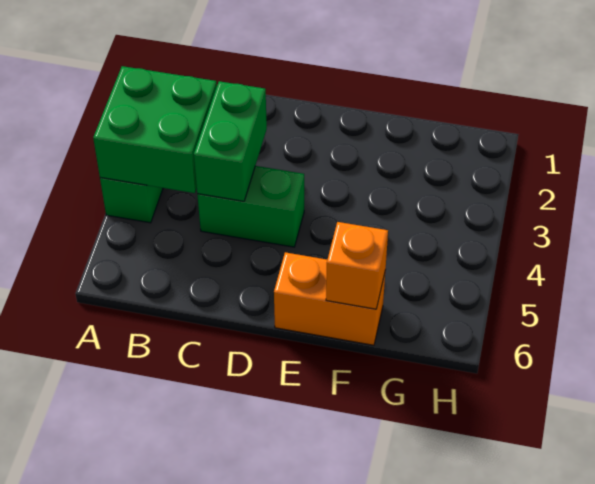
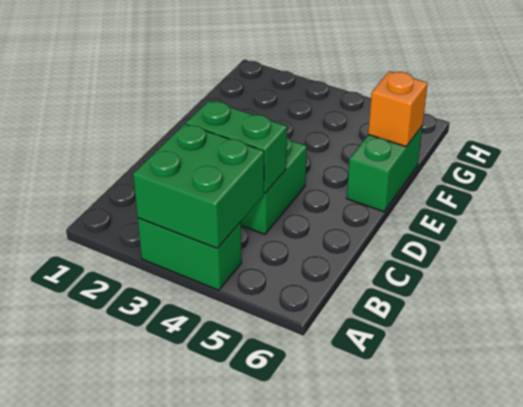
orange brick E6:F6 level 1 -> green brick E6:F6 level 1

